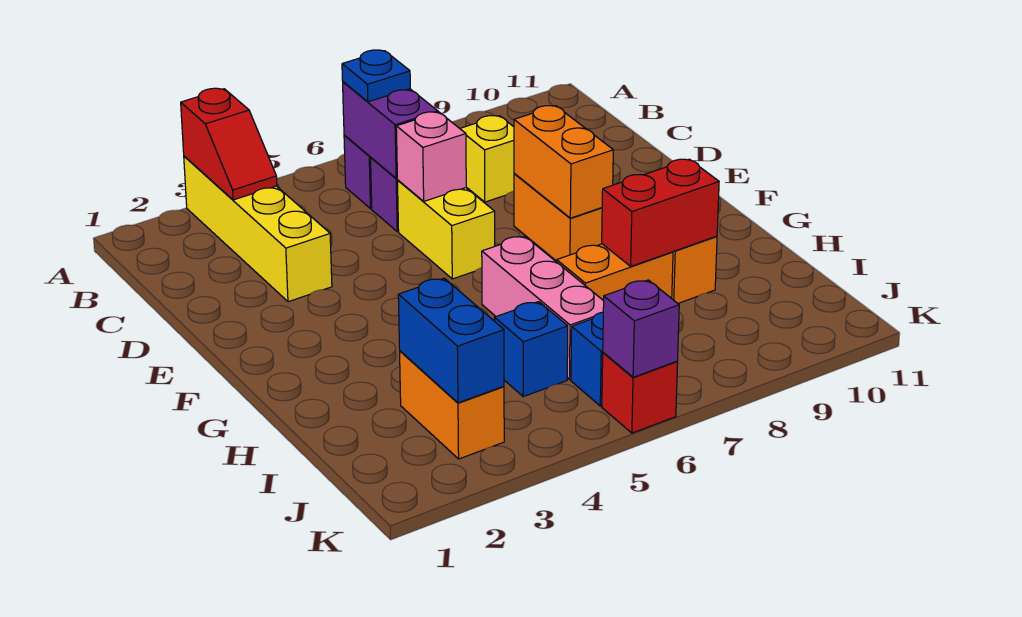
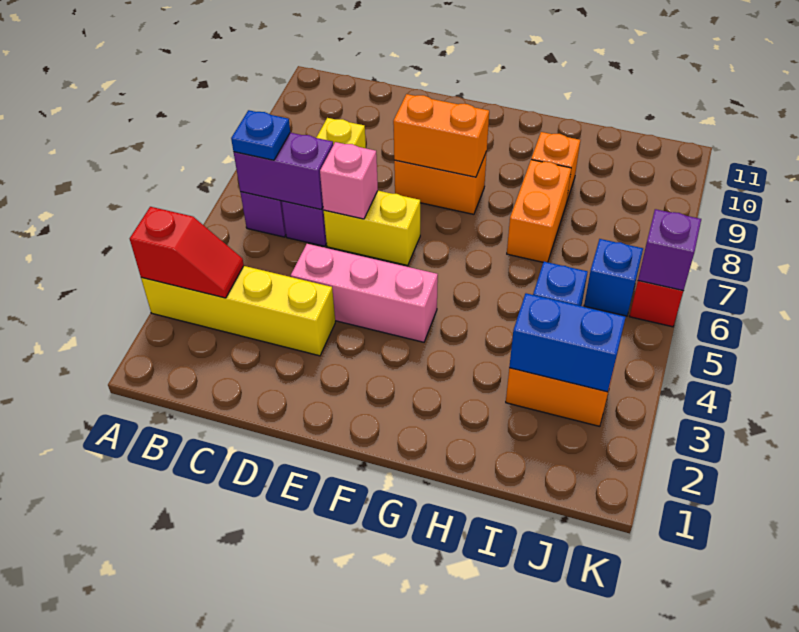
pink brick G6:I6 level 1 -> pink brick D4:F4 level 1
red brick H8:H9 level 2 -> none

